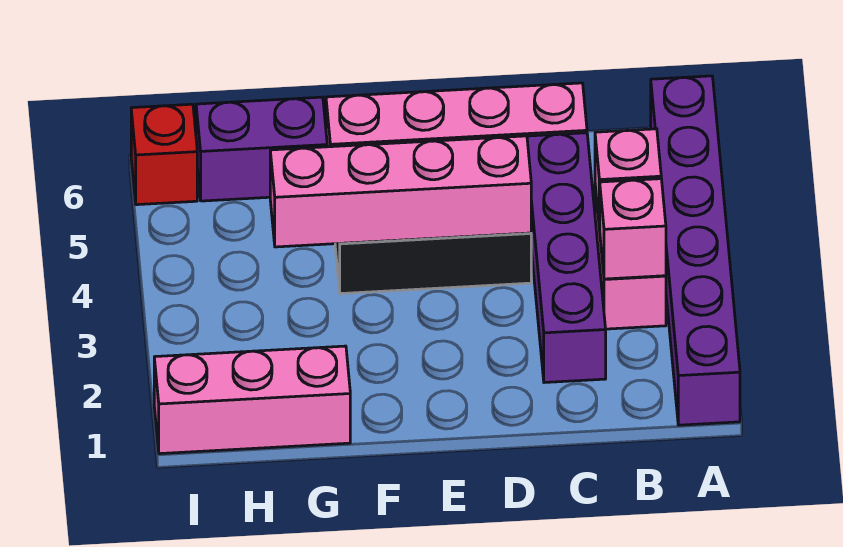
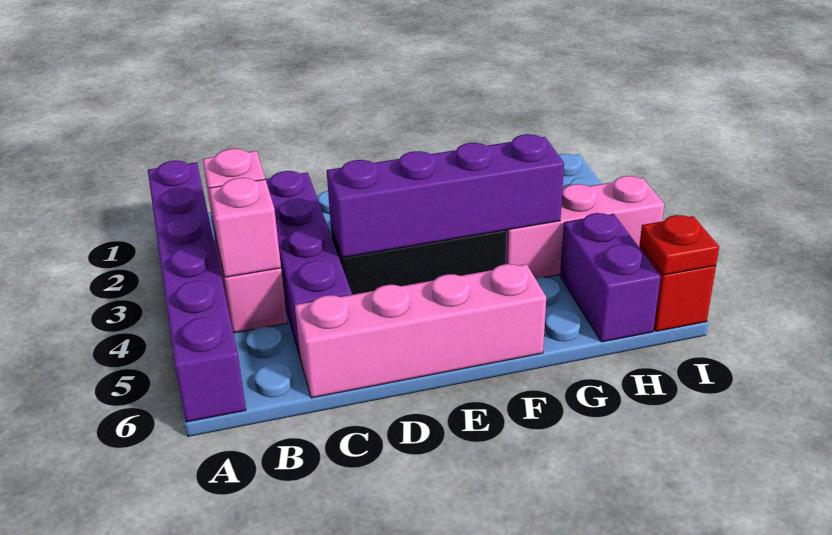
pink brick D4:G4 level 2 -> purple brick D4:G4 level 2
pink brick G1:I1 level 1 -> pink brick G4:I4 level 1
purple brick G6:H6 level 1 -> purple brick H5:H6 level 1
none -> red plate I6 level 2

